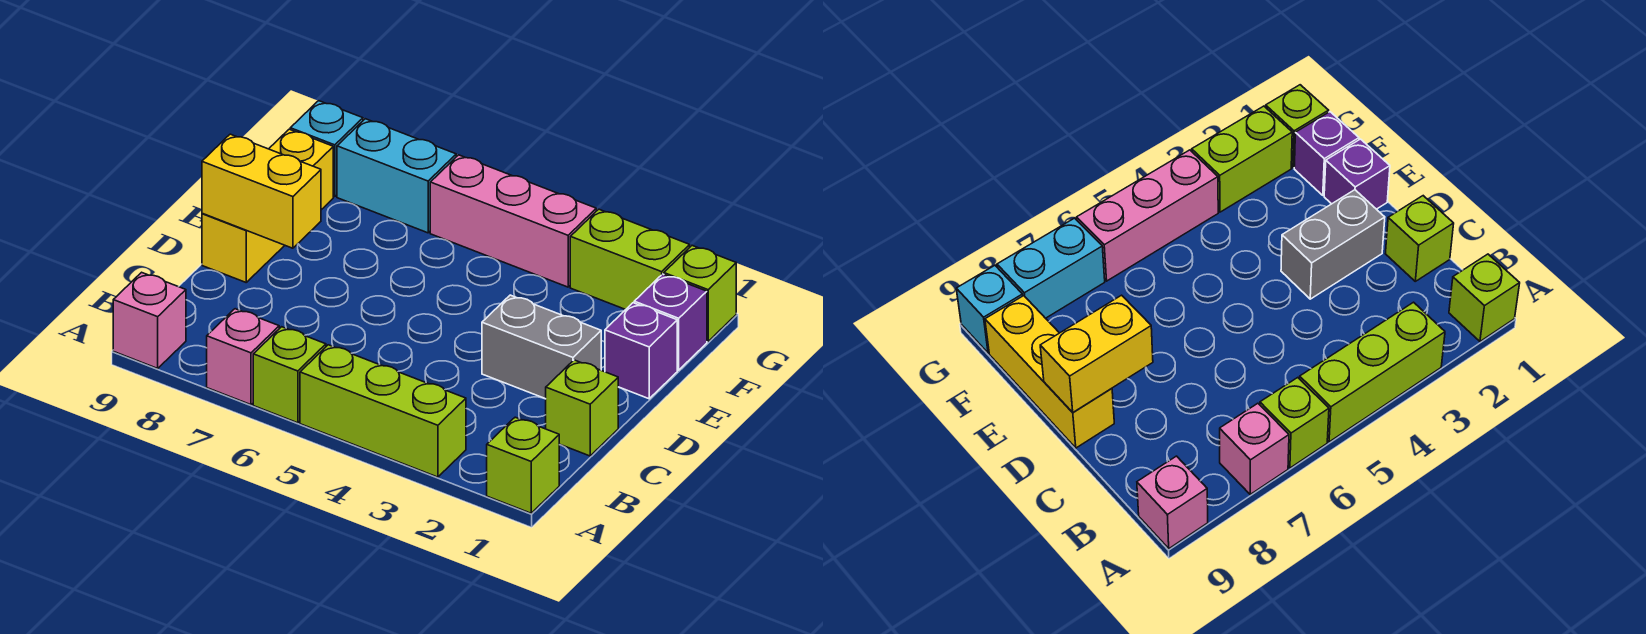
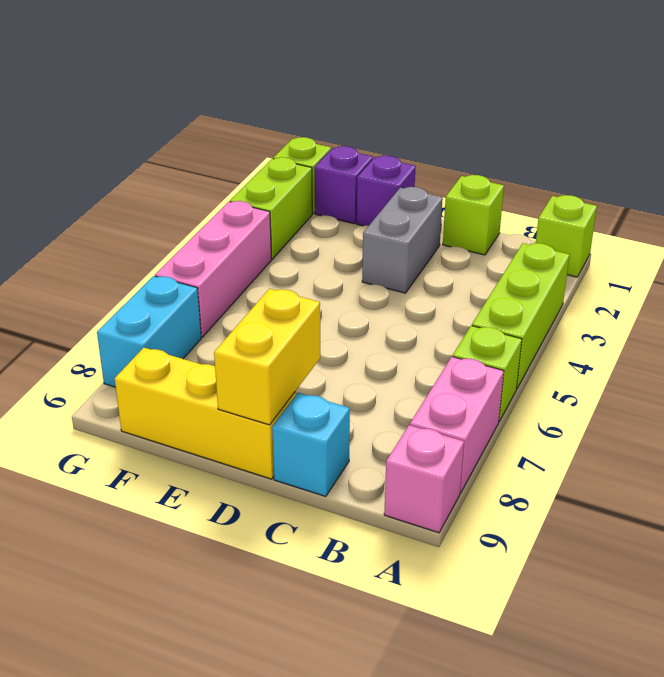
pink brick A7 level 1 -> pink brick A7:A8 level 1
cyan brick G9 level 1 -> cyan brick C9 level 1

